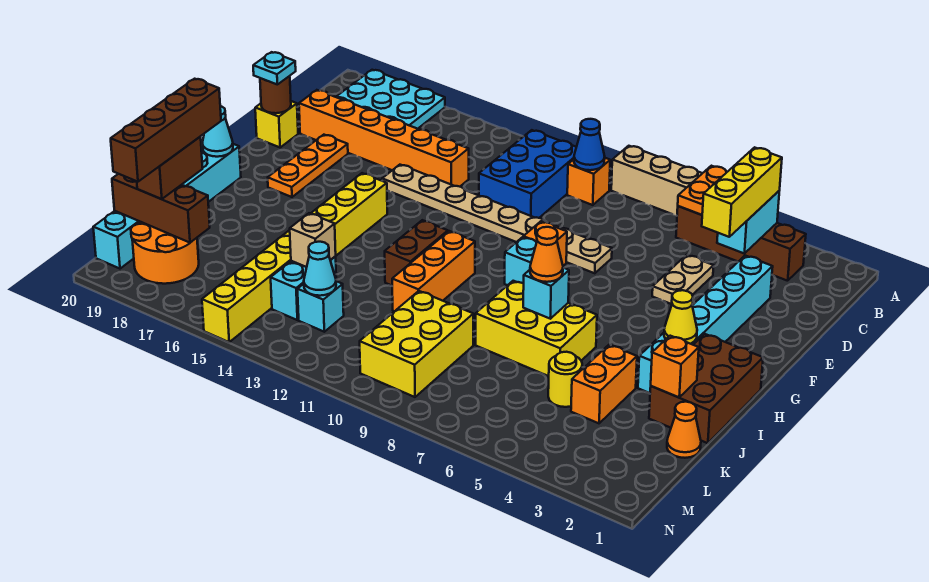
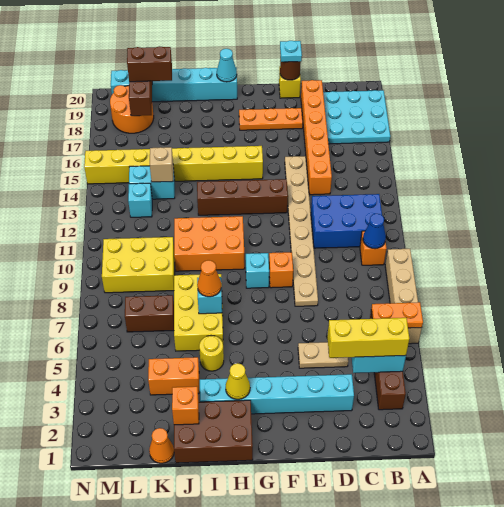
orange brick H11:J11 level 1 -> orange brick H10:J11 level 1
brown brick H12:I12 level 1 -> brown brick K7:L7 level 1
brown brick J19:M19 level 4 -> brown brick F13:I13 level 1
yellow round brick K5 level 1 -> yellow round brick I5 level 1
cyan cone L13 level 2 -> none

